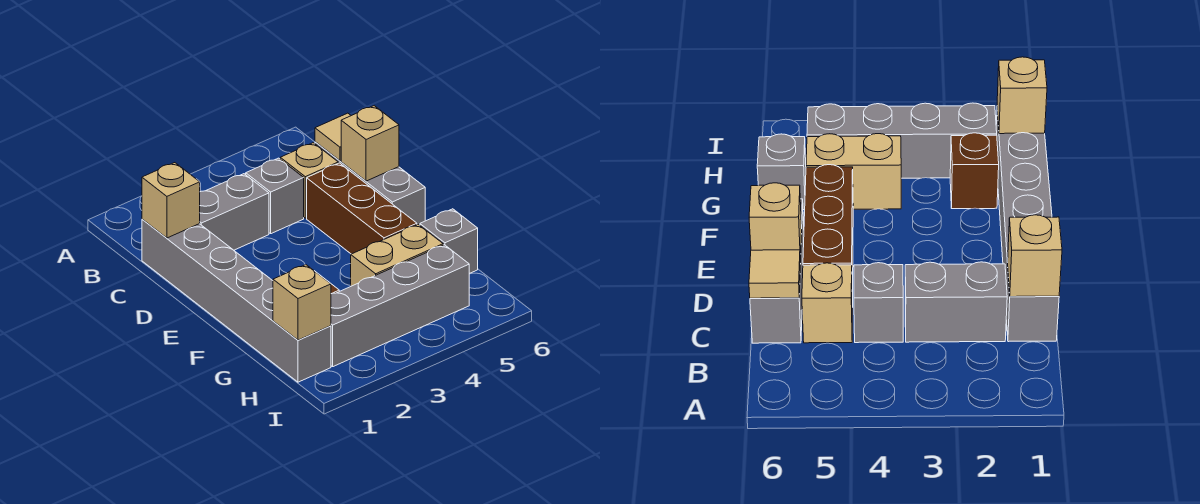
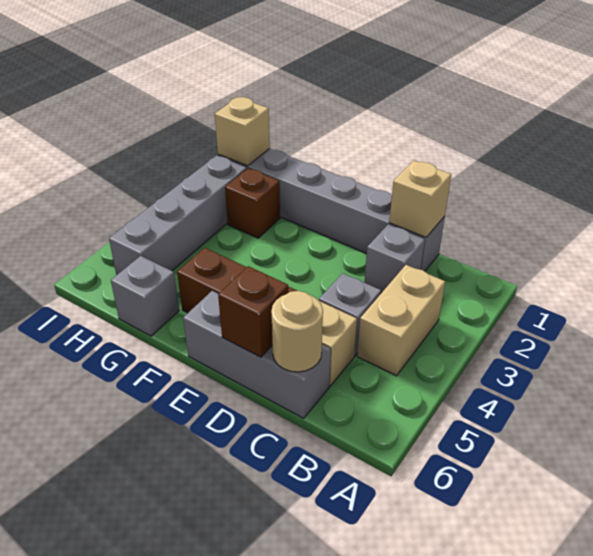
grey brick C2:C3 level 1 -> grey brick C2 level 1
tan tile C6 level 2 -> tan round brick C6 level 2
tan brick D6 level 2 -> brown brick D6 level 2
tan brick G4:G5 level 1 -> tan brick B3:B4 level 1

